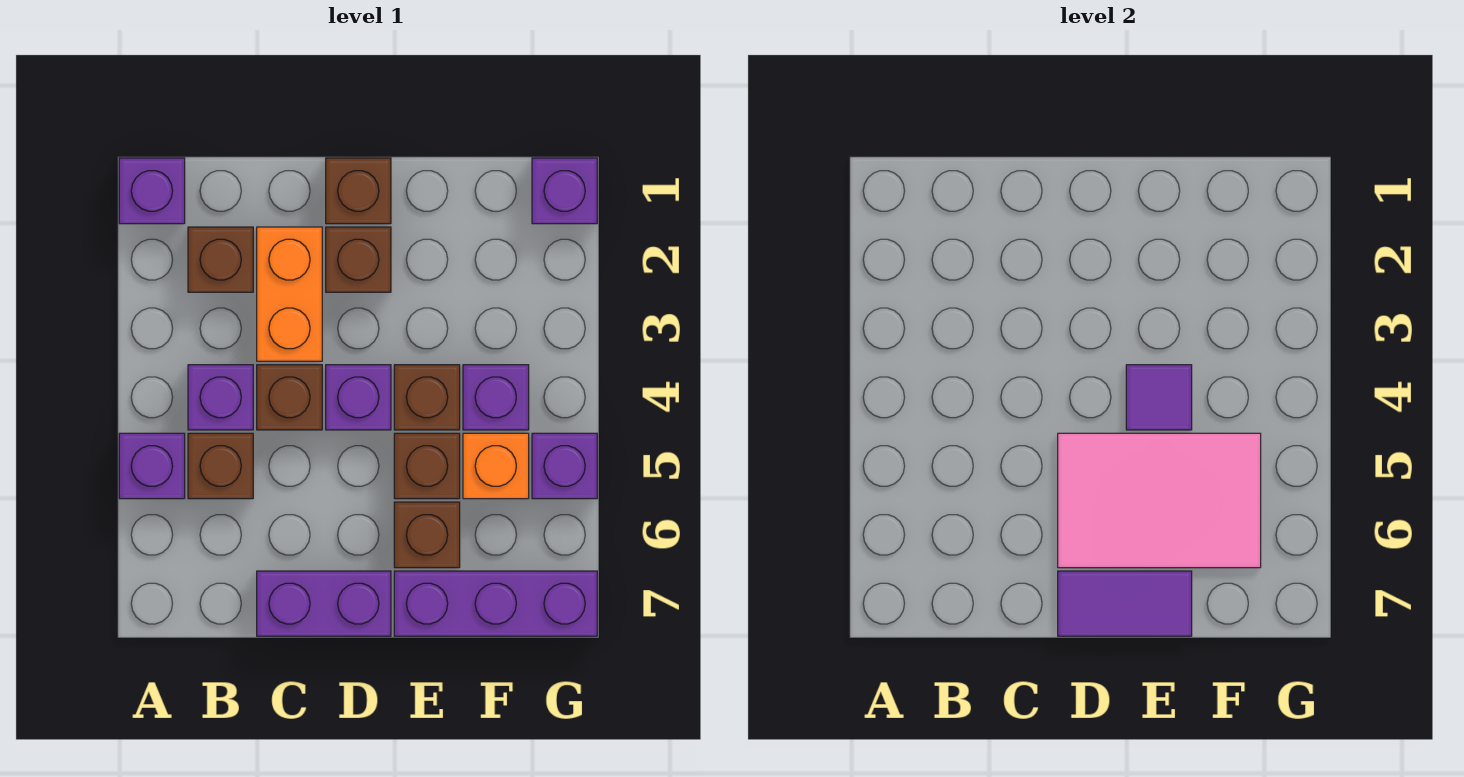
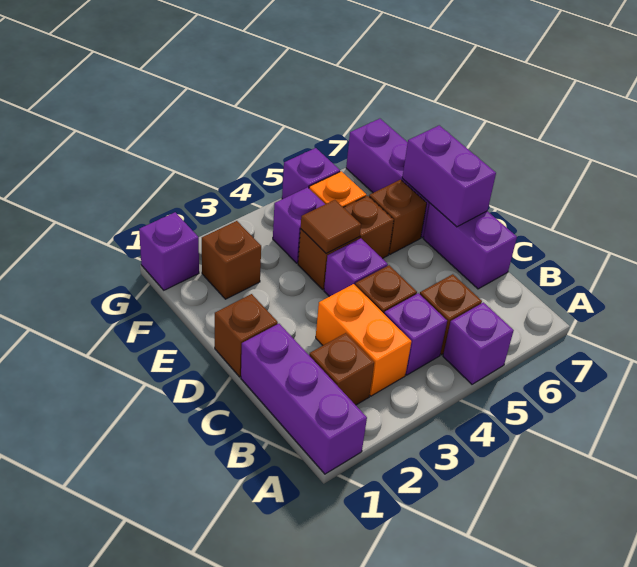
purple brick A1 level 1 -> purple brick A1:C1 level 1
orange brick C2:C3 level 1 -> orange brick B3:C3 level 1
brown brick D2 level 1 -> brown brick F2 level 1
pink tile D5:F6 level 2 -> none
purple tile D7:E7 level 2 -> purple brick D7:E7 level 2
purple tile E4 level 2 -> brown tile E4 level 2

